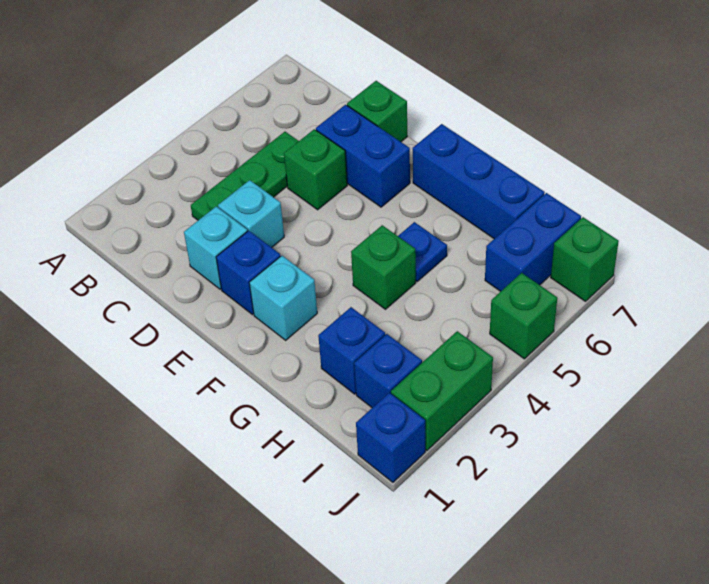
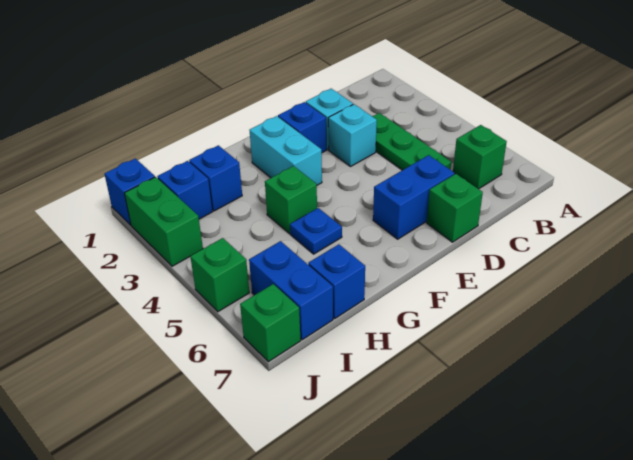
green brick D5 level 1 -> green brick B6 level 1
cyan brick F2 level 1 -> cyan brick F2:F3 level 1
blue brick F7:H7 level 1 -> blue brick H7 level 1

